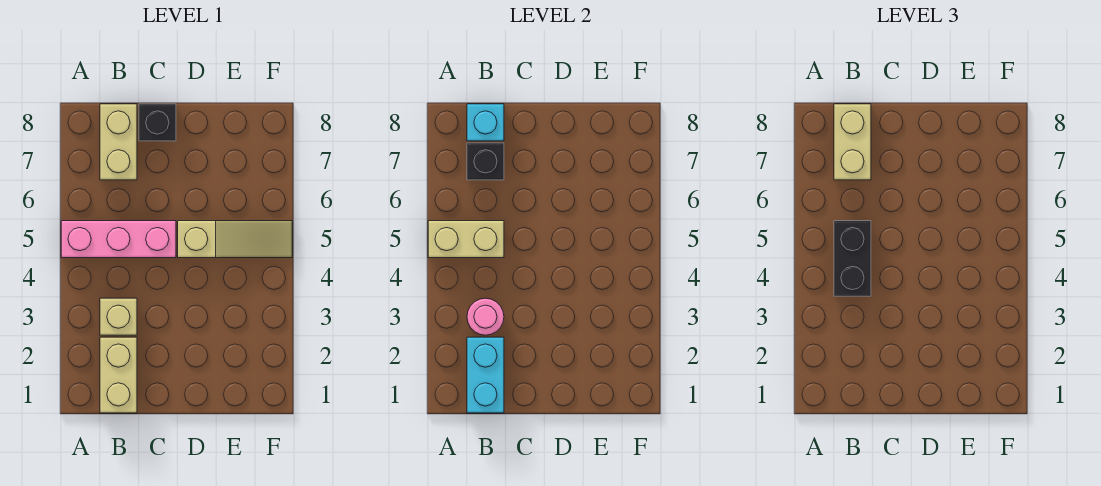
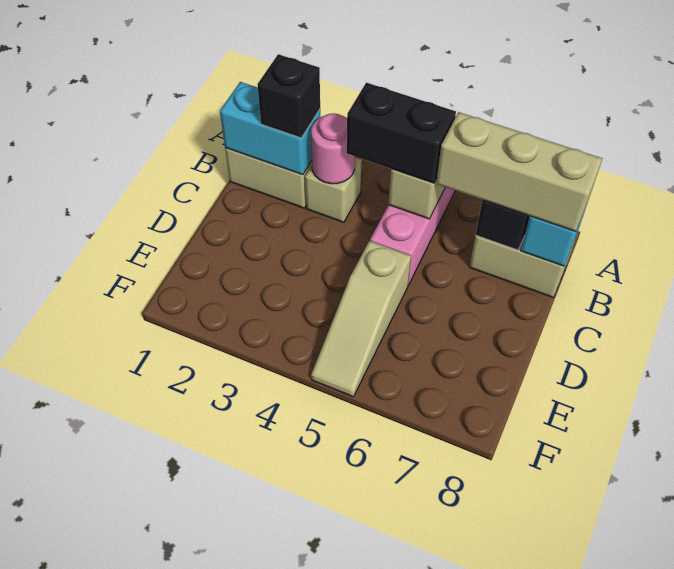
tan brick B7:B8 level 3 -> tan brick B6:B8 level 3
black brick C8 level 1 -> black brick B2 level 3

